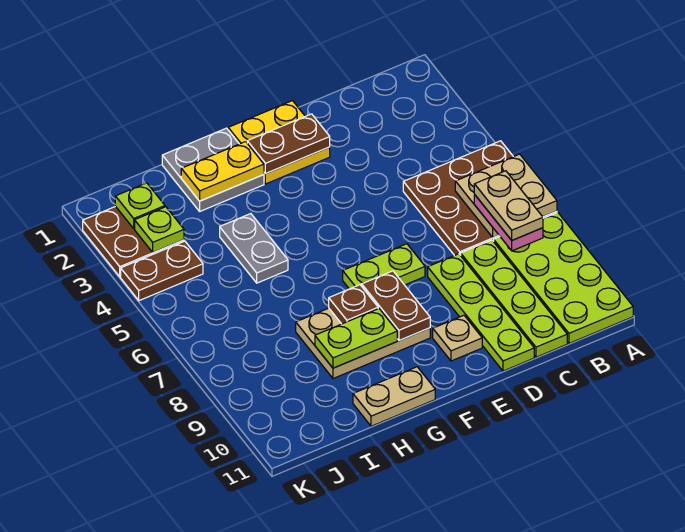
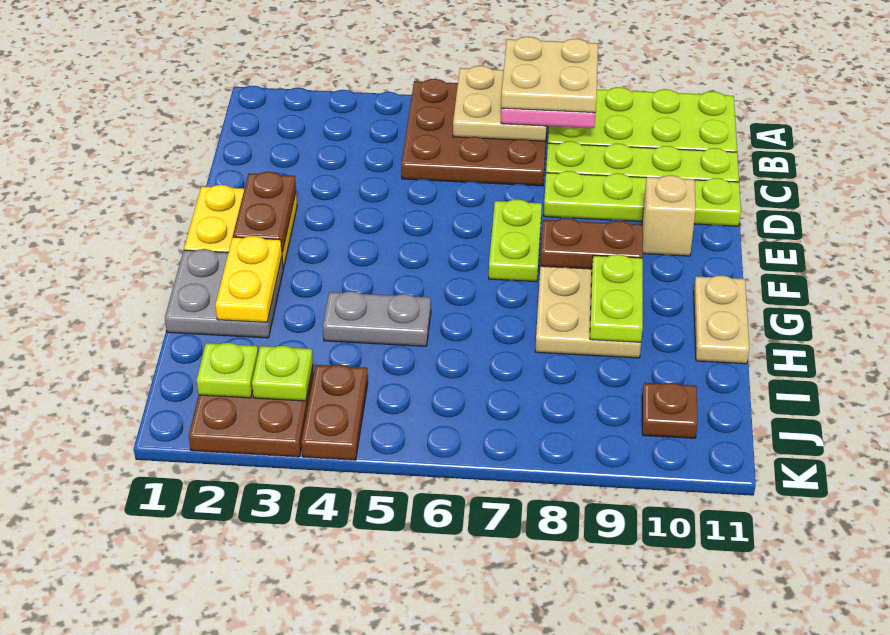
tan plate B7:B8 level 4 -> tan plate A7:B8 level 4
tan plate E10 level 1 -> tan brick E10 level 1
brown plate G8 level 2 -> brown plate J10 level 1

